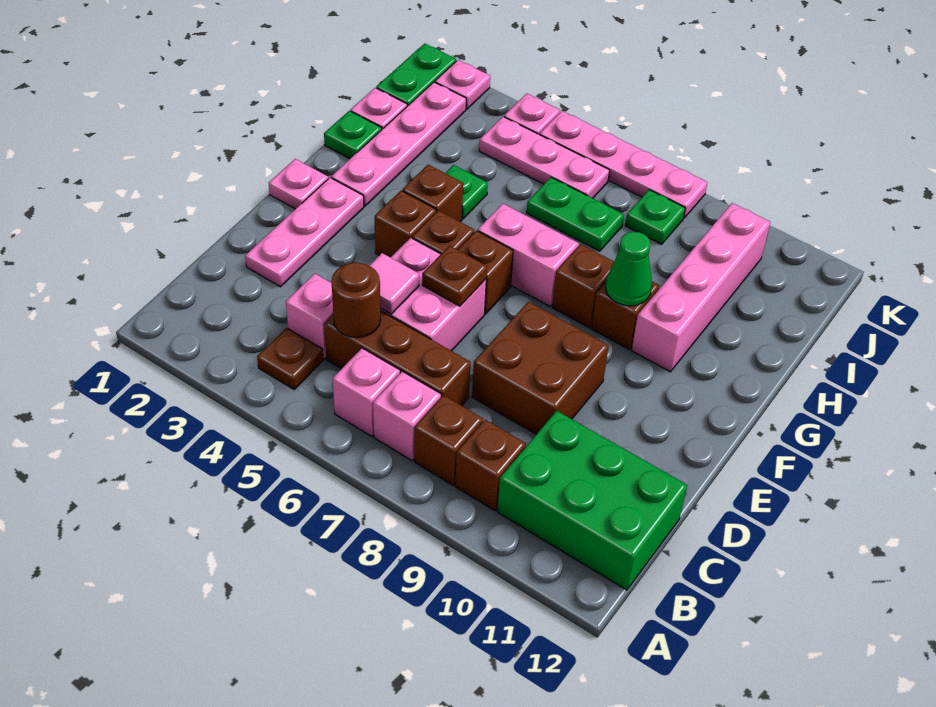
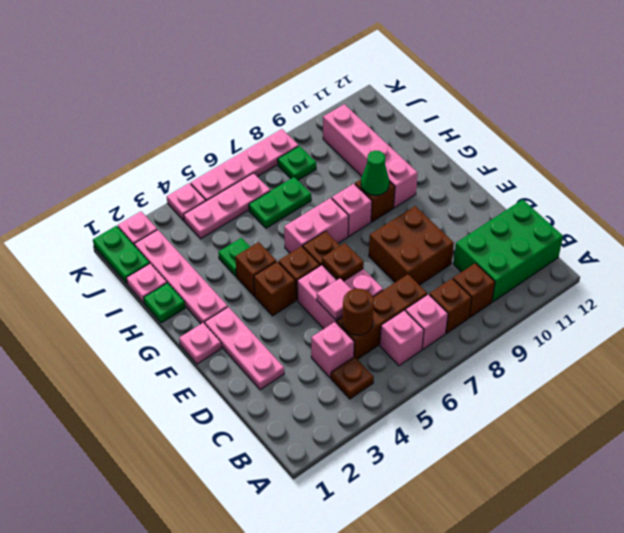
brown brick G8 level 1 -> pink brick G8 level 1

